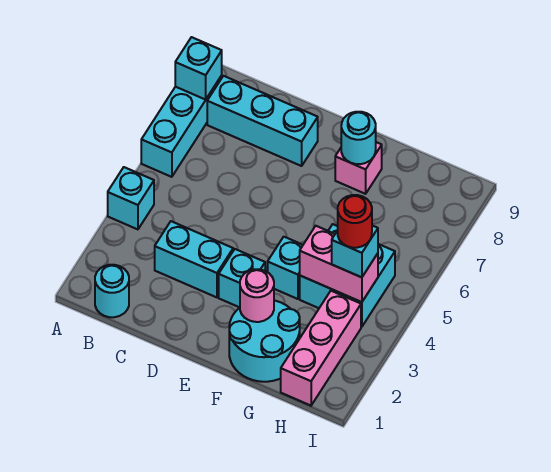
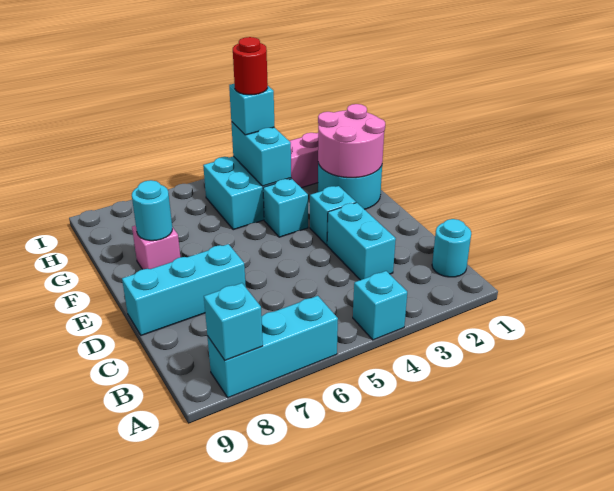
cyan brick B8:D8 level 1 -> cyan brick D7:D9 level 1
pink round brick F2 level 2 -> pink round brick F1:G2 level 2
pink brick G4:H4 level 2 -> cyan brick G4:H4 level 2

